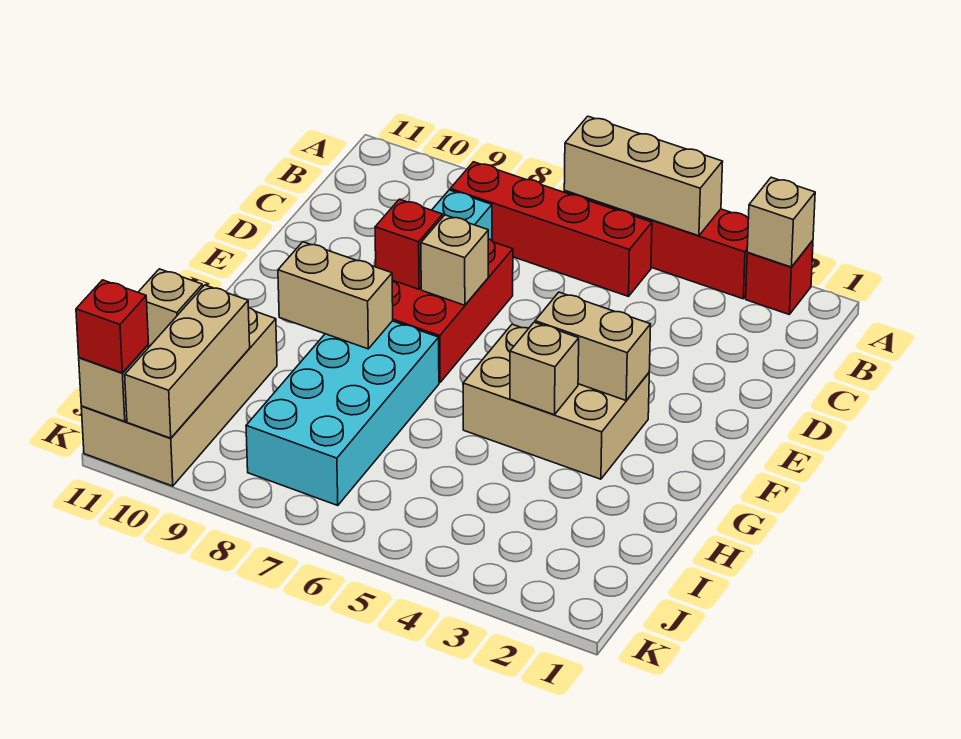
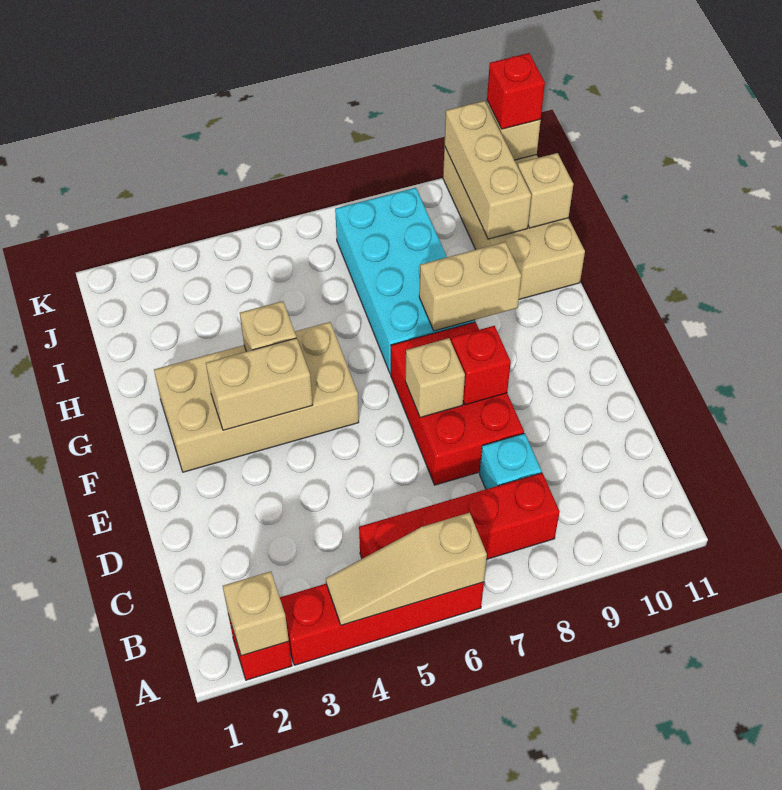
tan brick A4:A6 level 2 -> tan slope A4:A6 level 2 top 6
tan brick F3:G5 level 1 -> tan brick F2:G5 level 1

